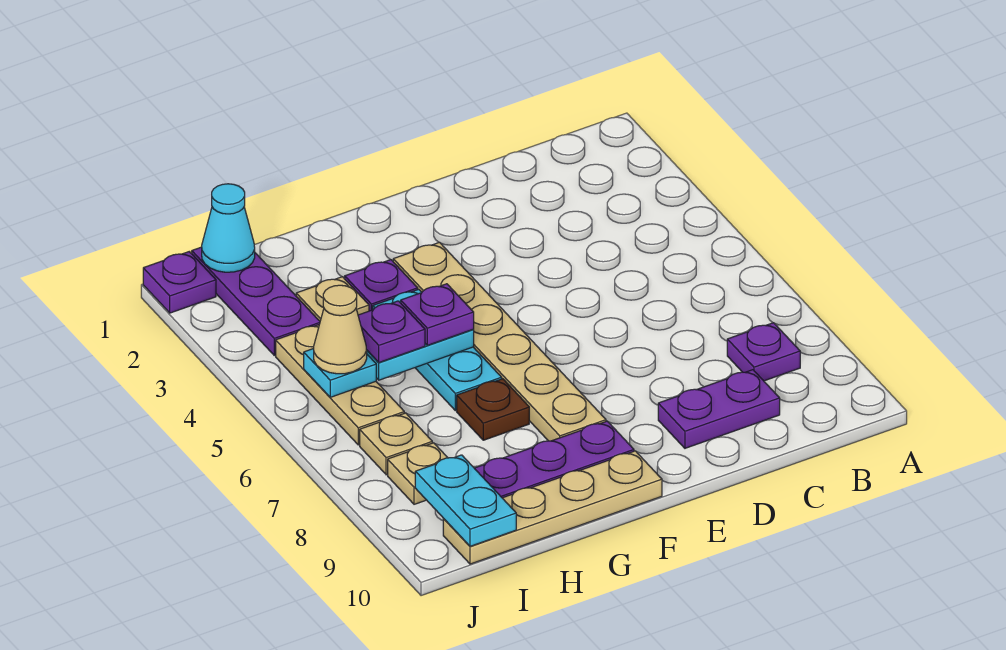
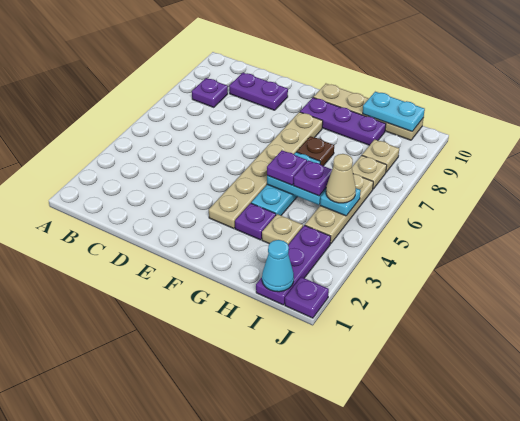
cyan plate I9:I10 level 2 -> cyan plate H10:I10 level 2

